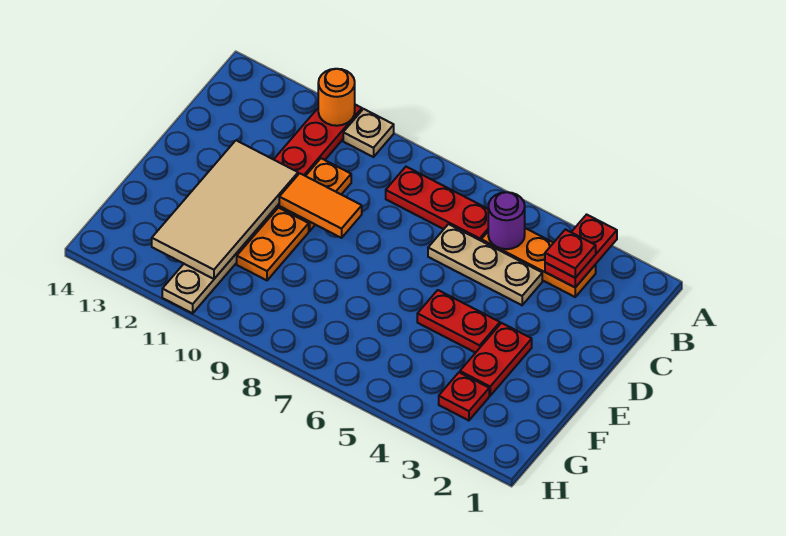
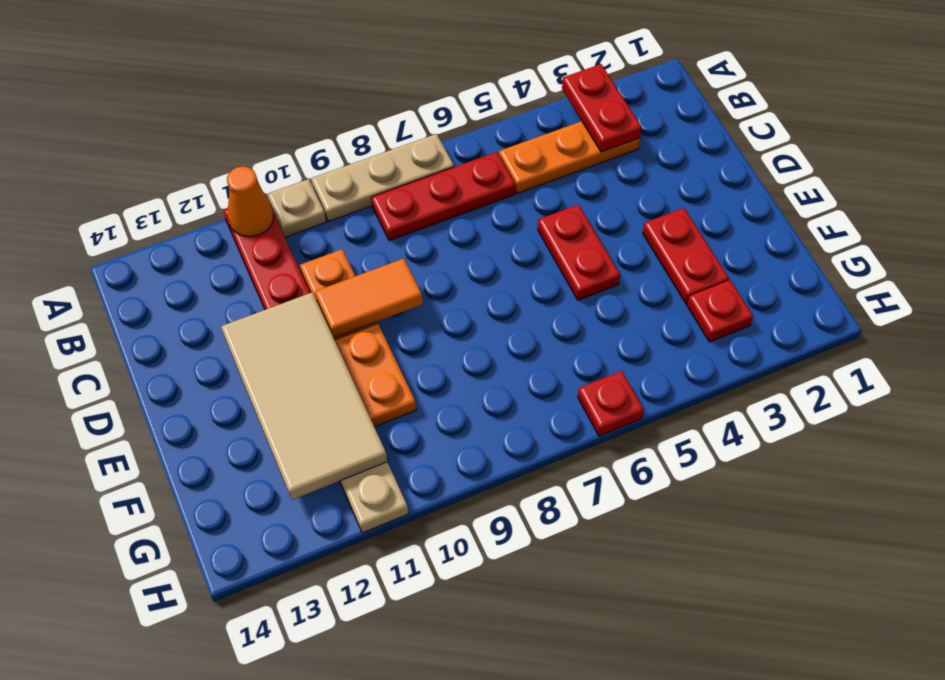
orange round brick A11 level 2 -> orange cone A11 level 2
red plate B3 level 3 -> red plate H6 level 1
purple round brick B5 level 2 -> none
tan plate C4:C6 level 1 -> tan plate A7:A9 level 1
red plate E4:E5 level 1 -> red plate D5:E5 level 1

